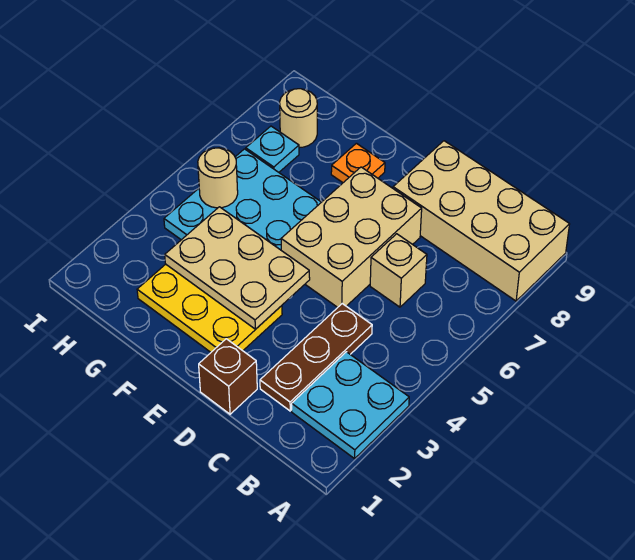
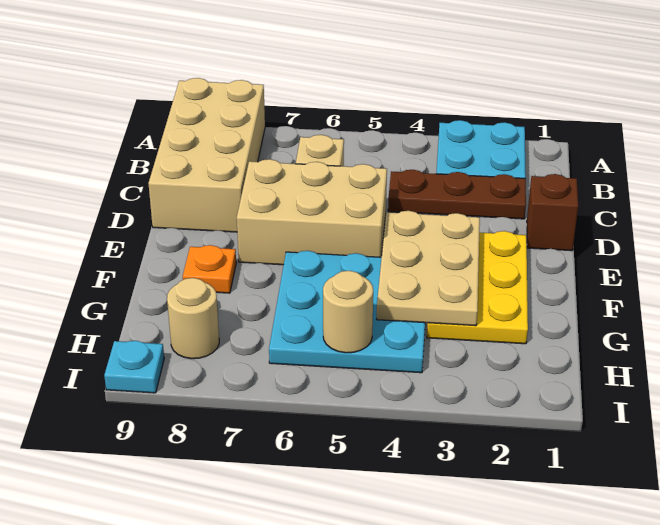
cyan plate H7 level 1 -> cyan plate I9 level 1

